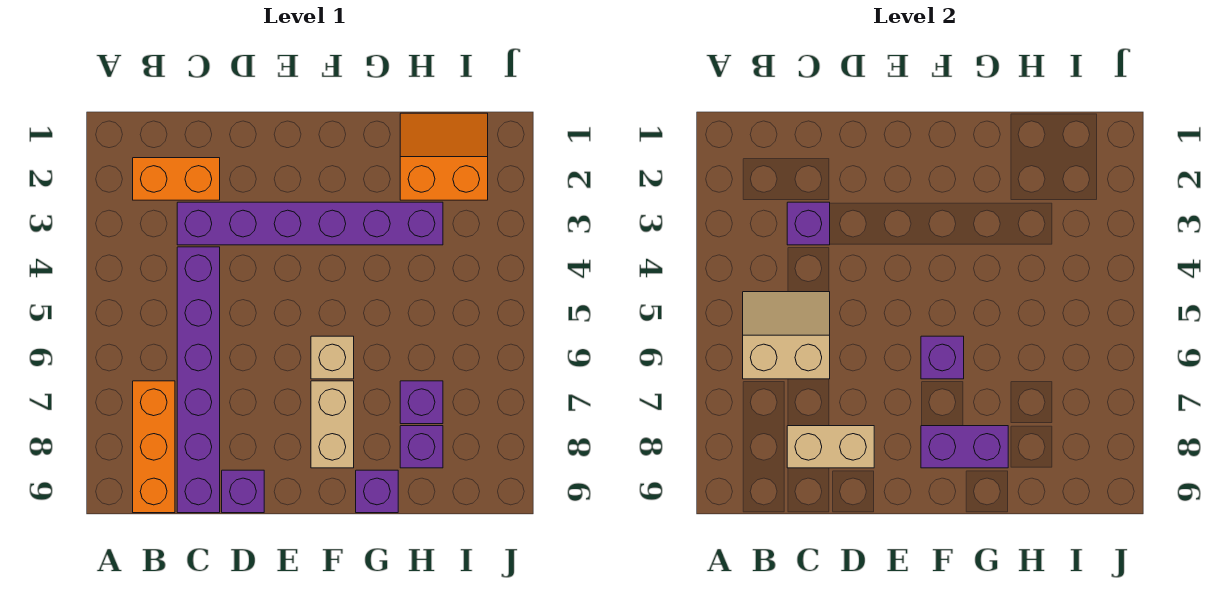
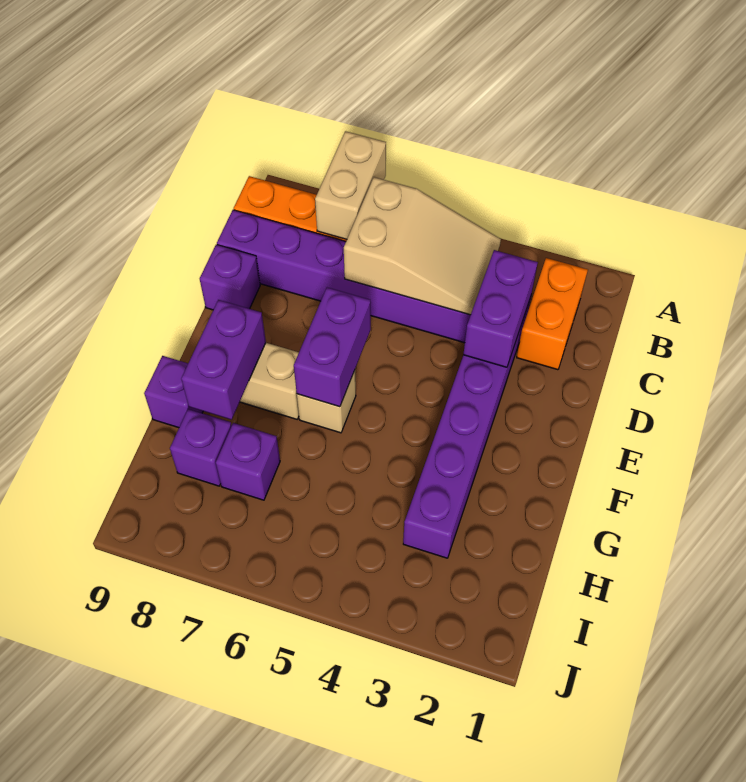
tan slope B5:C6 level 2 top 6 -> tan slope B4:C6 level 2 top 6
purple brick C3 level 2 -> purple brick C3:D3 level 2
tan brick C8:D8 level 2 -> tan brick A7:B7 level 2
purple brick F6 level 2 -> purple brick E6:F6 level 2
orange slope H1:I2 level 1 top 2 -> none

